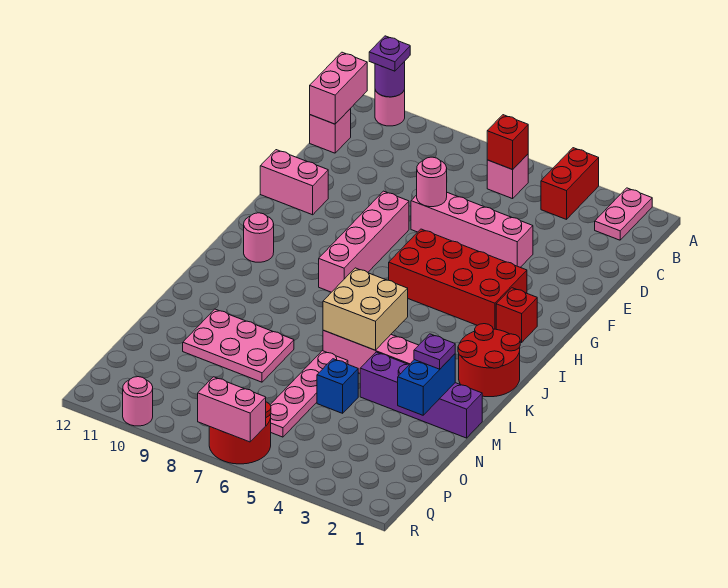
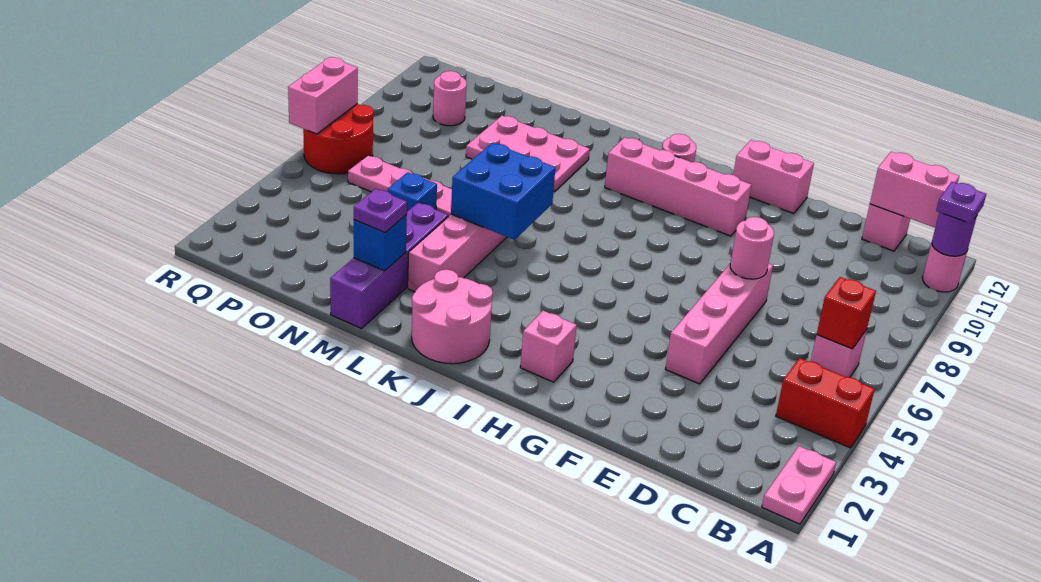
pink plate A2:B2 level 1 -> pink plate A1:A2 level 1
pink brick F8:I8 level 1 -> pink brick G10:J10 level 1
pink brick F11:F12 level 1 -> pink brick F12:G12 level 1
red brick G3:H6 level 1 -> none
red brick H2 level 1 -> pink brick H2 level 1
red round brick J1:K2 level 1 -> pink round brick J1:K2 level 1
tan brick K5:L6 level 2 -> blue brick K5:L6 level 2
blue brick M2:N2 level 2 -> blue brick M2 level 2
pink plate M8:N10 level 1 -> pink plate L9:N10 level 1
pink round brick R10 level 1 -> pink round brick P10 level 1

